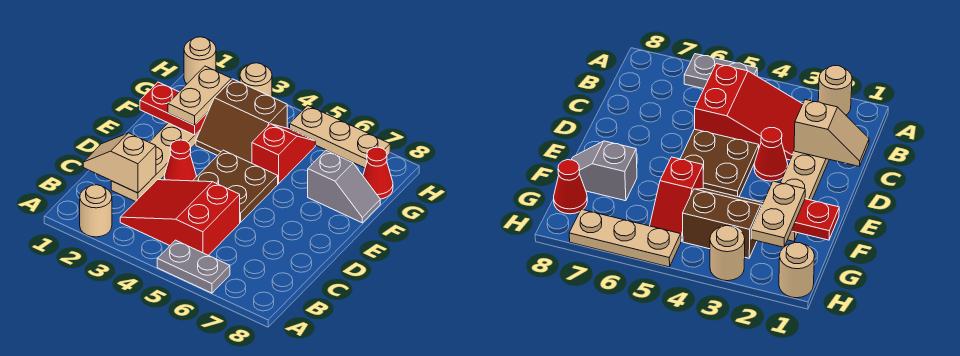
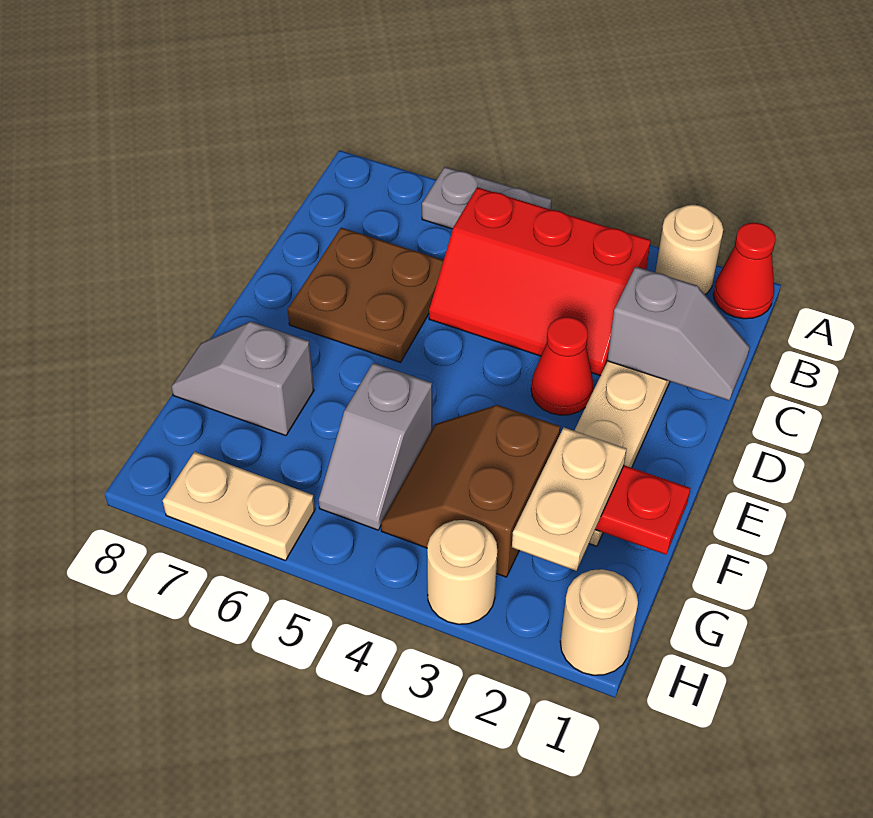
red slope B3:C5 level 1 top 5 -> red slope B3:C5 level 1 top B
tan slope C1:C2 level 2 top 2 -> grey slope C1:C2 level 2 top 2
brown plate D4:E5 level 1 -> brown plate C6:D7 level 1
brown slope F3:G4 level 1 top G -> brown slope F3:G4 level 1 top 3
red slope F5:G5 level 1 top F -> grey slope F5:G5 level 1 top F
red cone G8 level 1 -> red cone A1 level 1
tan plate H5:H7 level 1 -> tan plate H6:H7 level 1

